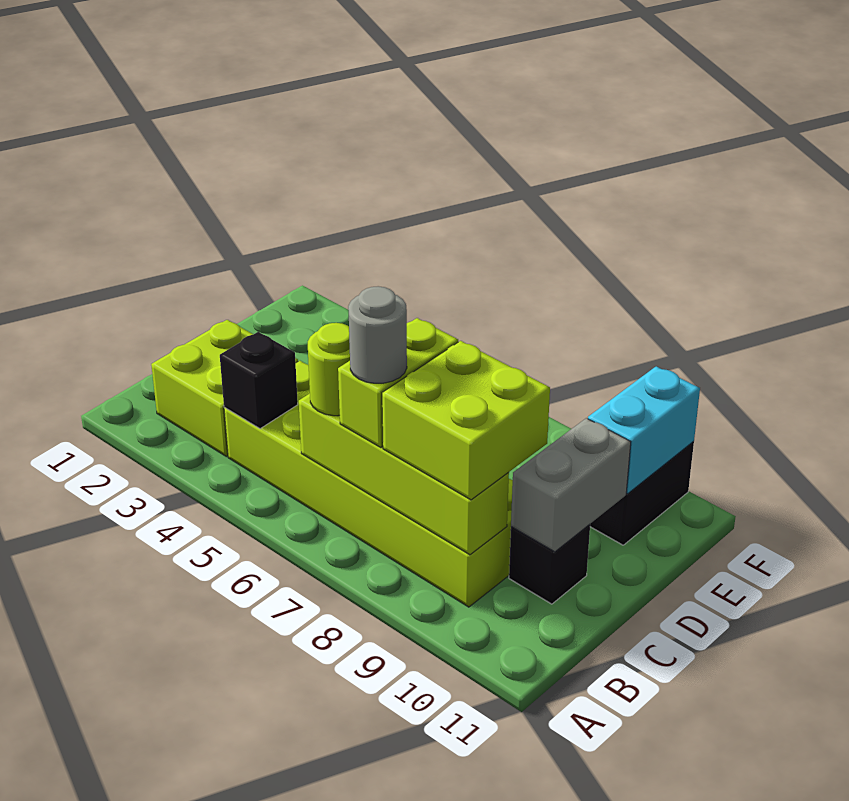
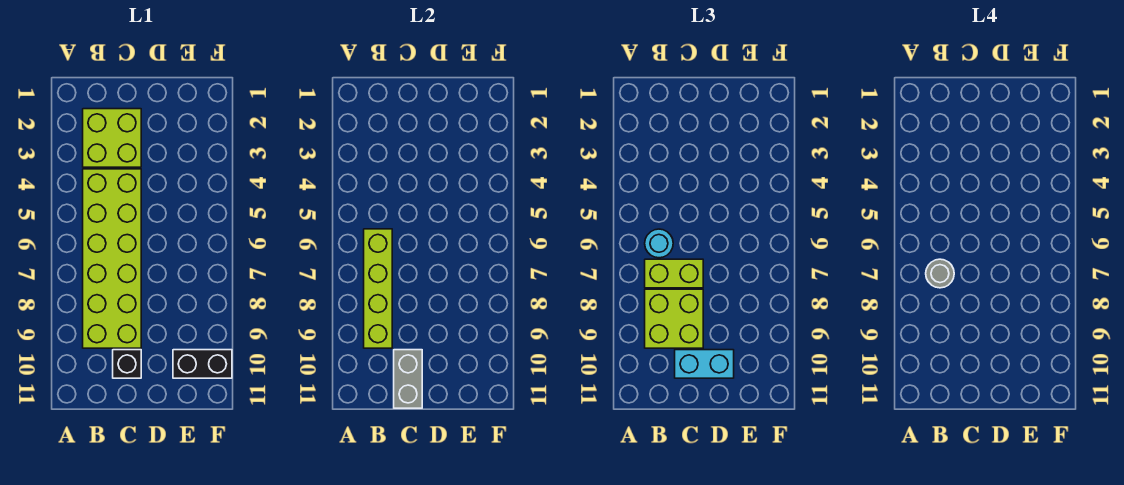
black brick B4 level 2 -> none
lime round brick B6 level 3 -> cyan round brick B6 level 3
grey brick C10:D10 level 2 -> grey brick C10:C11 level 2
cyan brick E10:F10 level 2 -> cyan brick C10:D10 level 3

